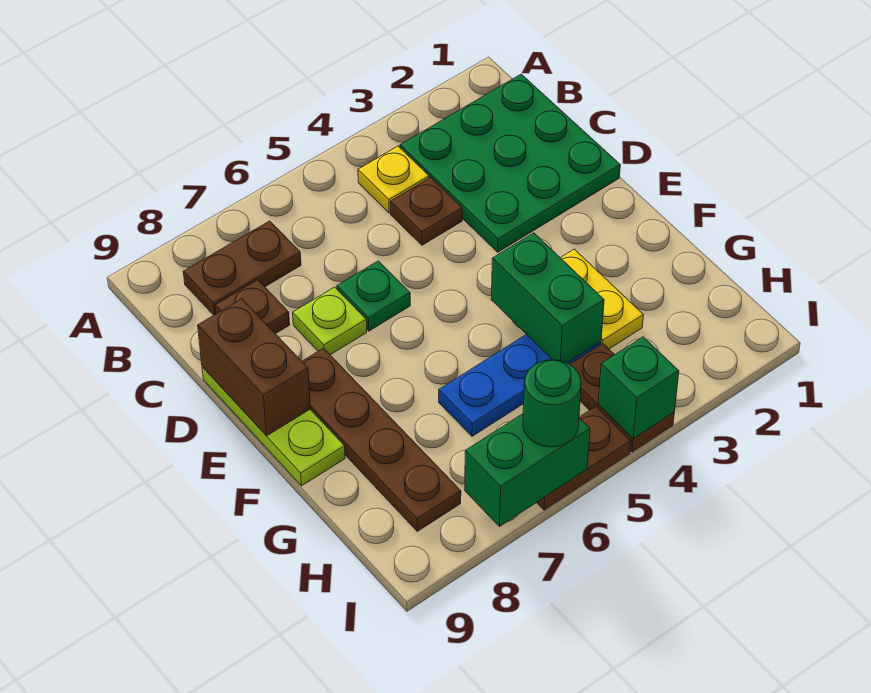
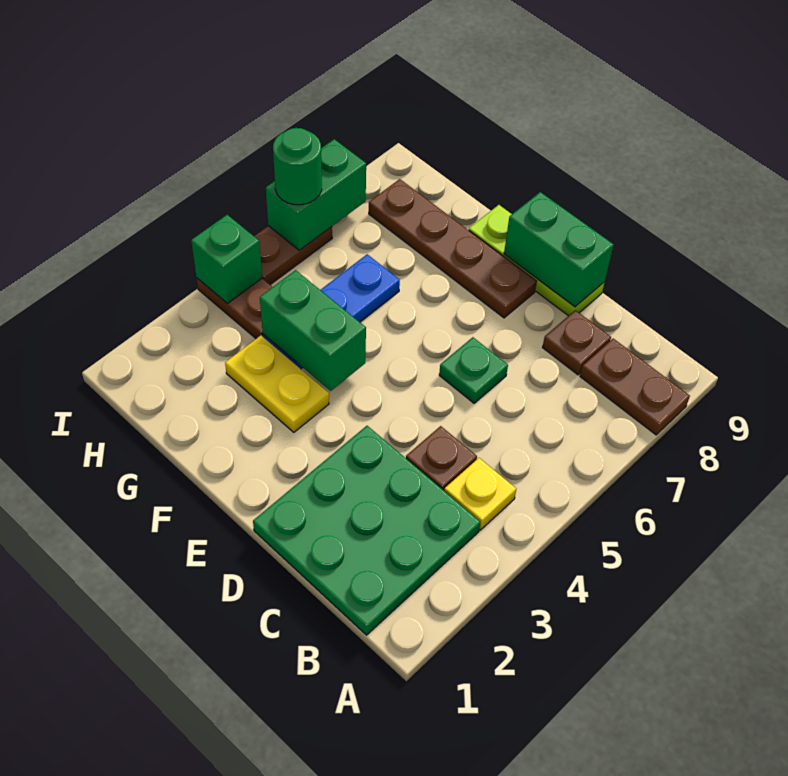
brown plate B7:B8 level 1 -> brown plate A8:B8 level 1
lime plate D7 level 1 -> none
brown brick D9:E9 level 2 -> green brick D9:E9 level 2

